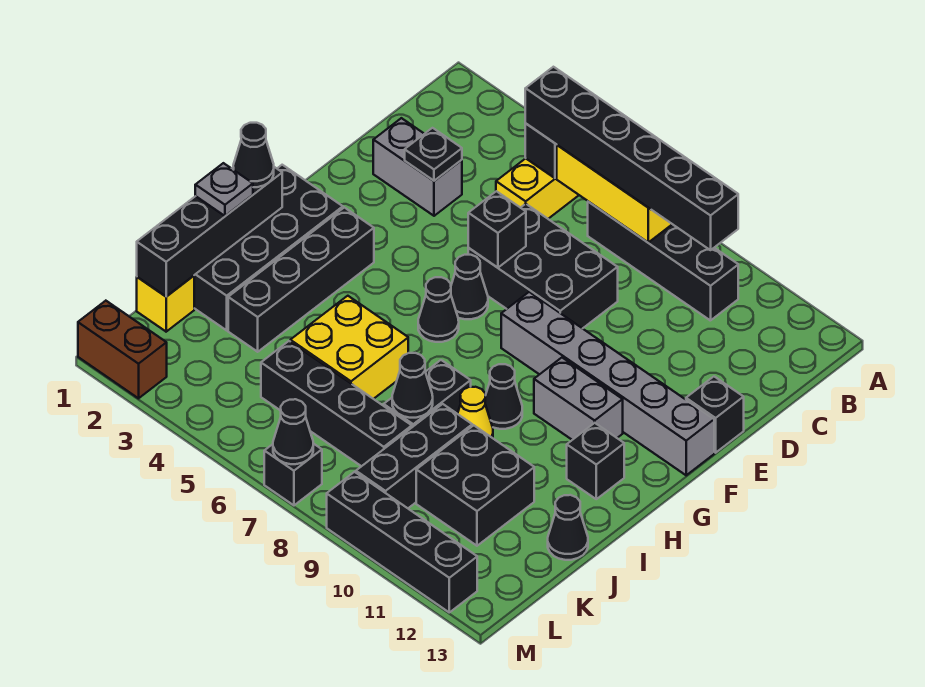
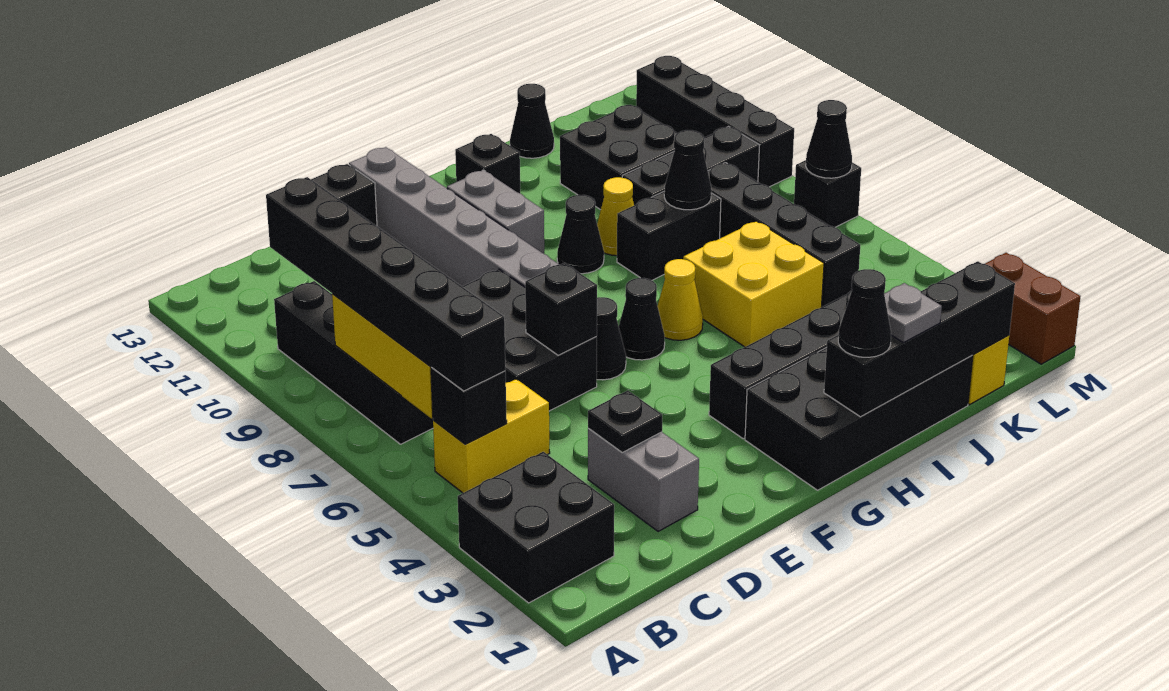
none -> black brick A2:B3 level 1
none -> yellow cone H6 level 1

